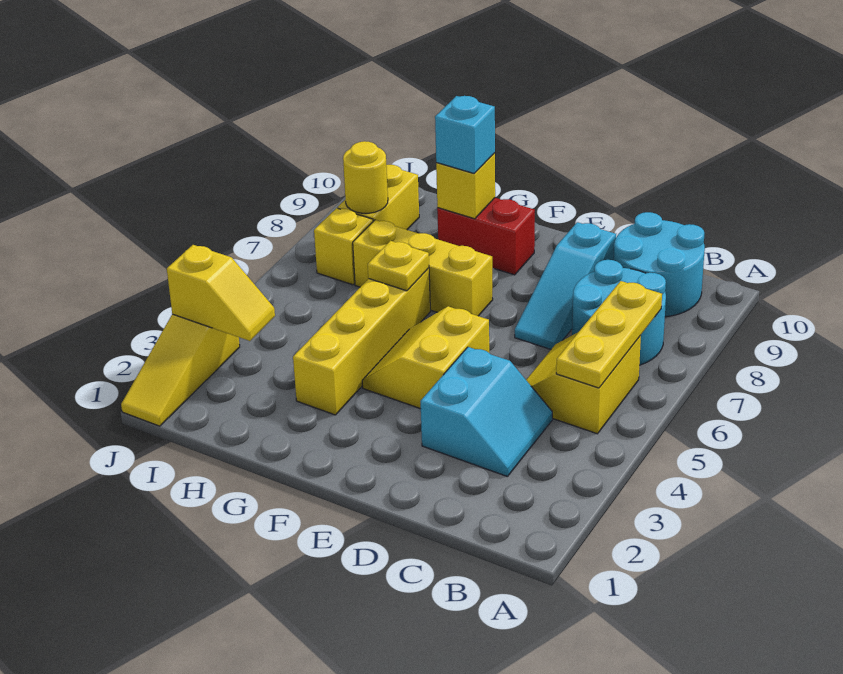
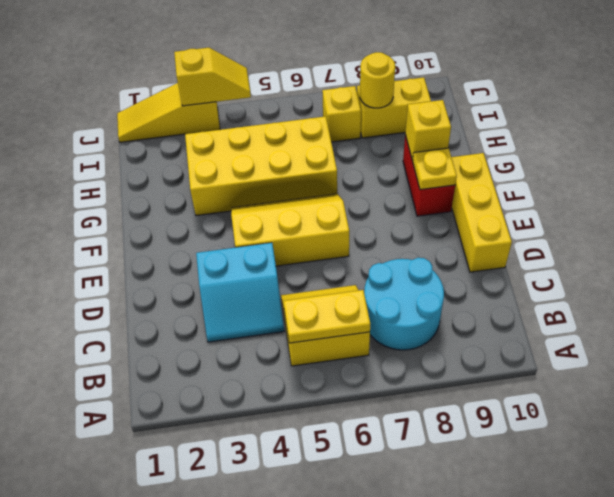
yellow plate B5:B7 level 2 -> yellow plate B5:B6 level 2
cyan round brick B9:C10 level 1 -> none
cyan slope D7:D9 level 1 top 9 -> none
yellow slope E4:F5 level 1 top E -> yellow slope E4:F6 level 1 top E
yellow brick F7:H7 level 1 -> yellow brick D10:F10 level 1
yellow brick G3:G6 level 1 -> yellow brick G3:H6 level 1
yellow plate G6 level 2 -> yellow plate F9 level 2
cyan brick G9 level 3 -> none
yellow slope I3:J3 level 2 top J -> yellow slope J3:J4 level 2 top 3

